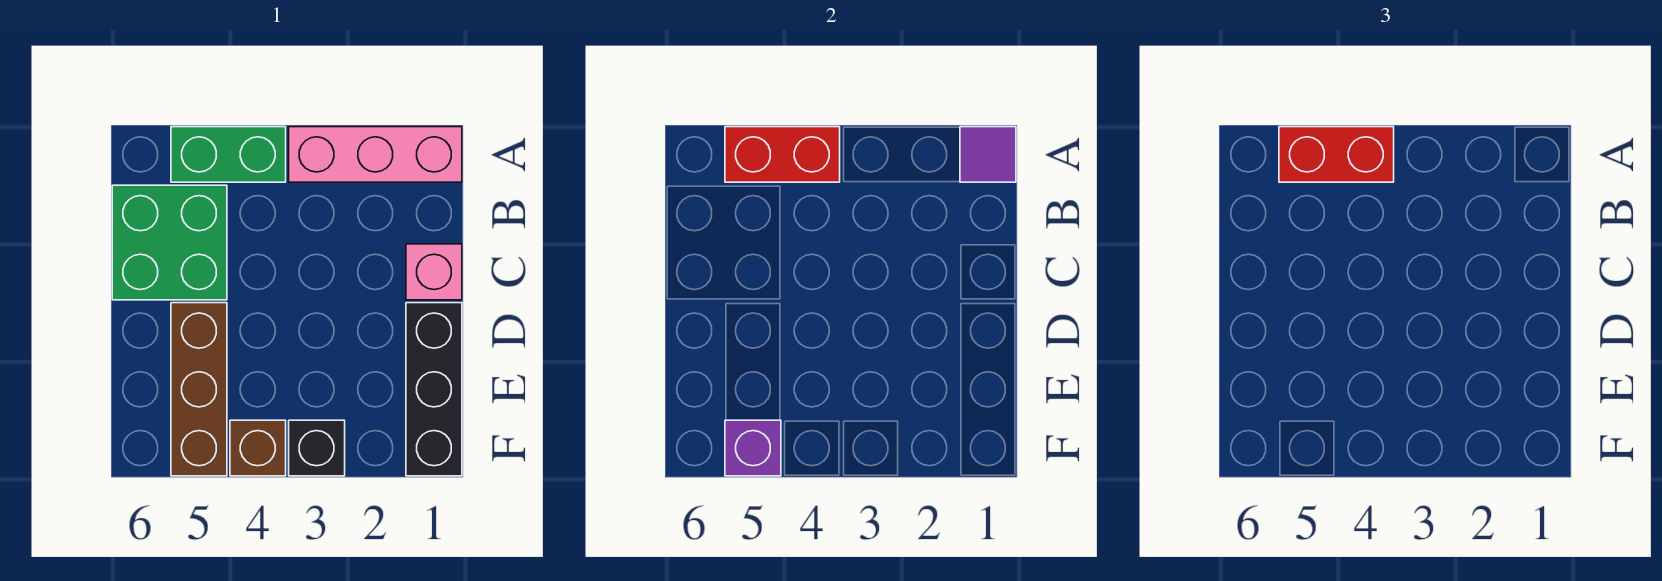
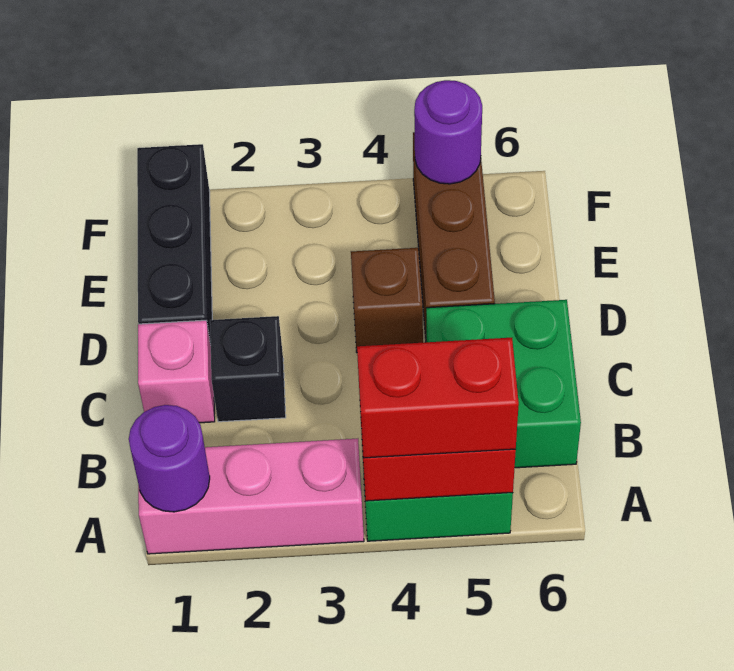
purple tile A1 level 2 -> purple round brick A1 level 2
black brick F3 level 1 -> black brick C2 level 1
brown brick F4 level 1 -> brown brick D4 level 1
purple brick F5 level 2 -> purple round brick F5 level 2

